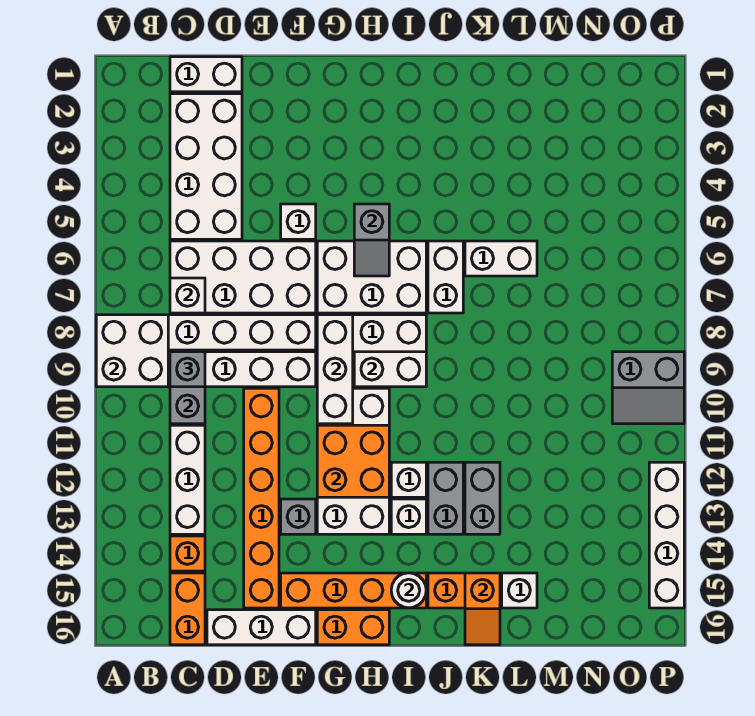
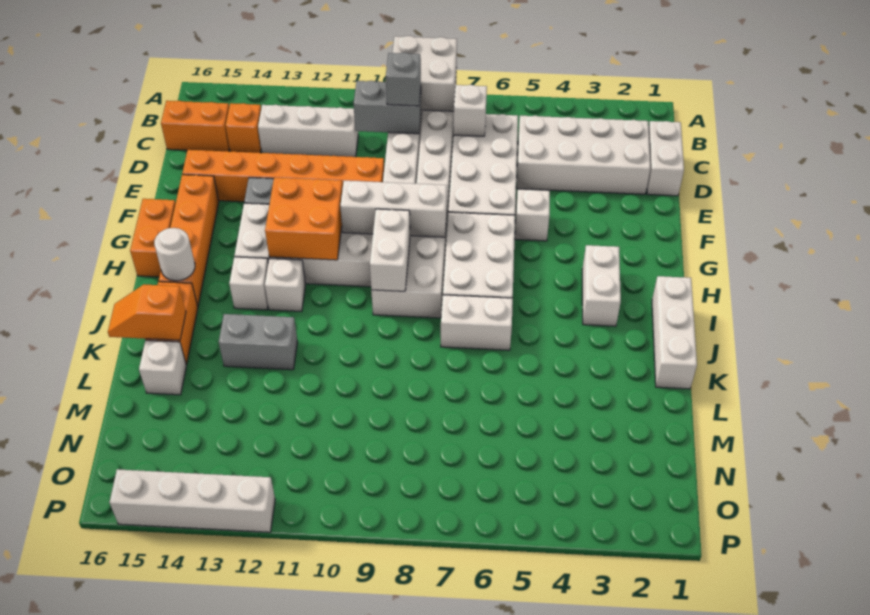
white brick D16:F16 level 1 -> white brick I1:K1 level 1
grey slope H5:H6 level 2 top 5 -> none
grey brick J12:J13 level 1 -> none
white brick K6:L6 level 1 -> white brick H3:I3 level 1
grey slope O9:P10 level 1 top 9 -> none

